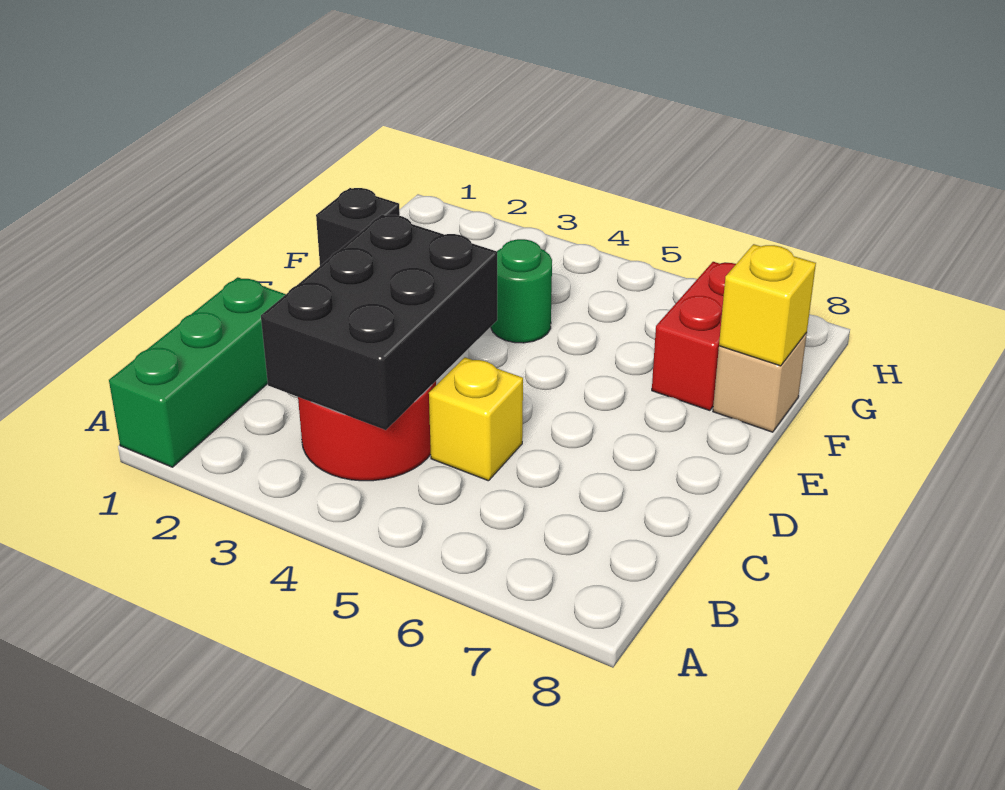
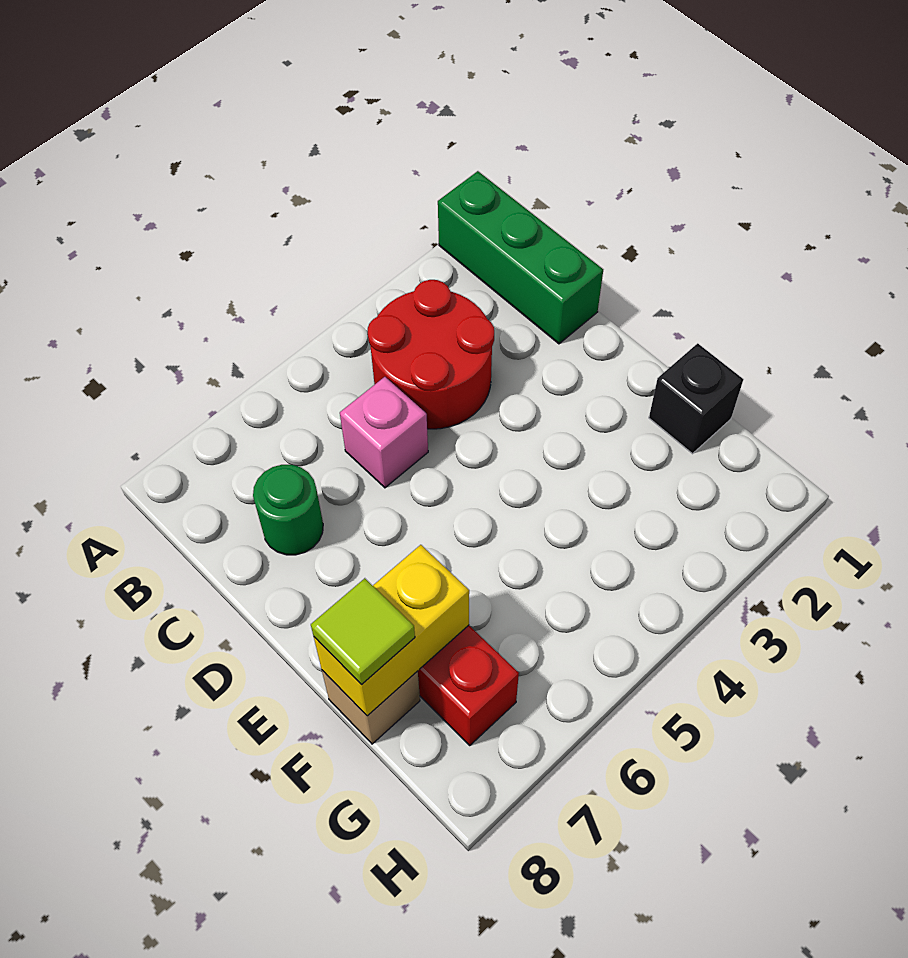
black brick B3:D4 level 2 -> none
yellow brick C5 level 1 -> pink brick C5 level 1
green round brick F4 level 1 -> green round brick C7 level 1
yellow brick F8 level 2 -> yellow brick F7:F8 level 2
none -> lime tile F8 level 3

